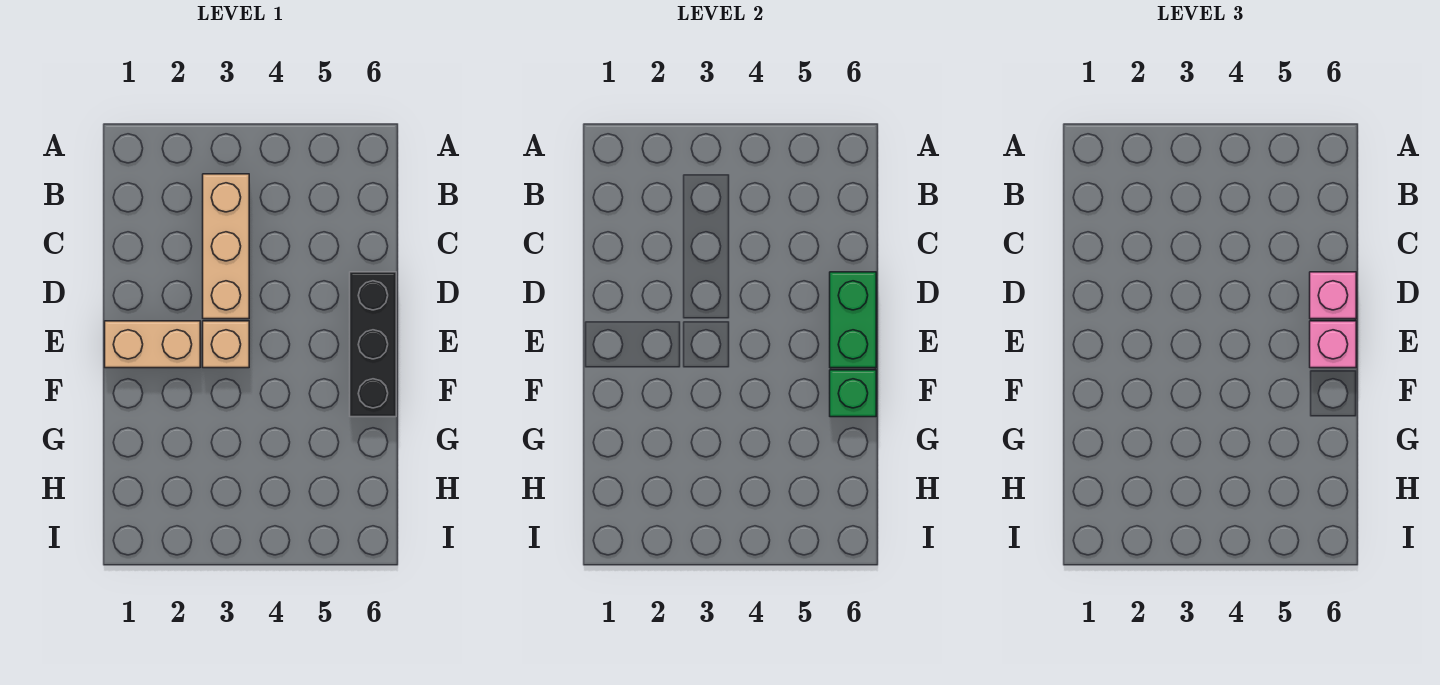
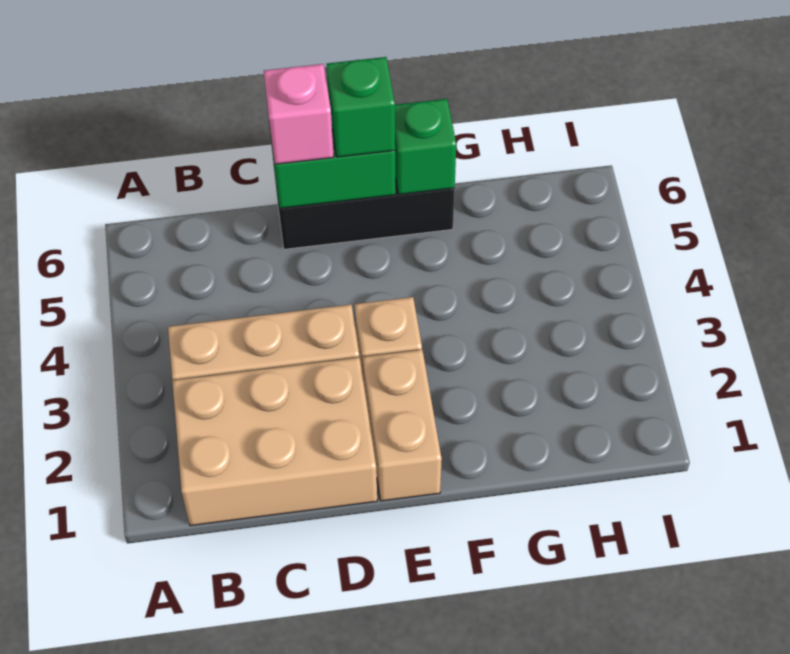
none -> tan brick B1:D2 level 1
pink brick E6 level 3 -> green brick E6 level 3

